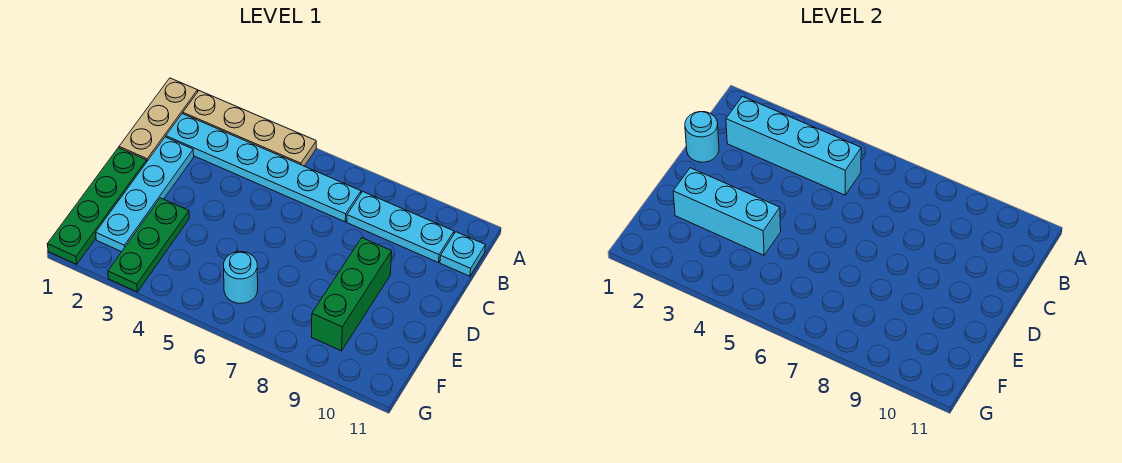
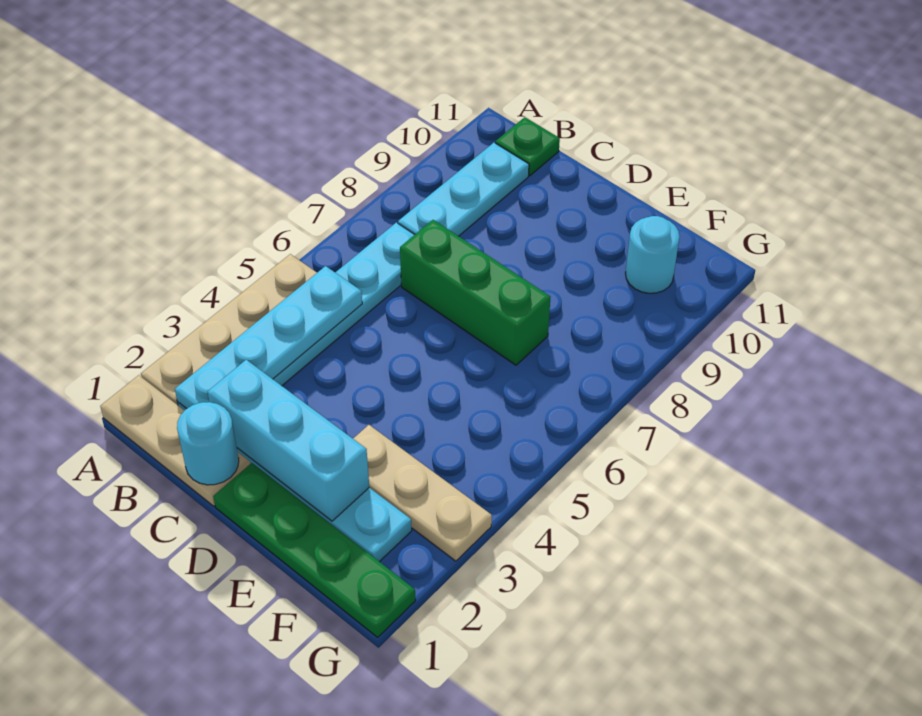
cyan brick B2:B5 level 2 -> cyan plate B2:B5 level 2
cyan plate B11 level 1 -> green plate B11 level 1
green brick D9:F9 level 1 -> green brick C7:E7 level 1
cyan brick E2:E4 level 2 -> cyan brick C2:E2 level 2
green plate E3:G3 level 1 -> tan plate E3:G3 level 1
cyan round brick F6 level 1 -> cyan round brick F10 level 1

